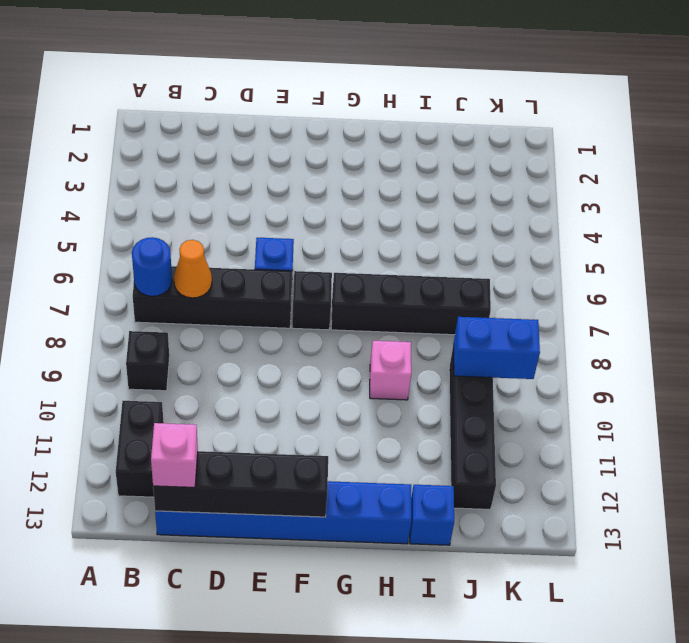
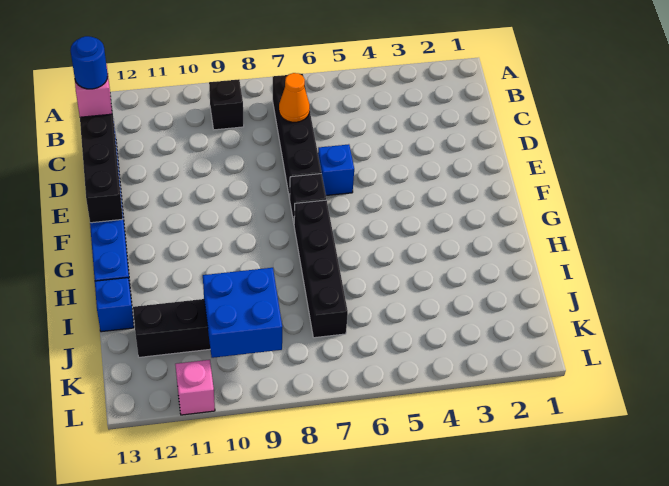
blue round brick B7 level 2 -> blue round brick C13 level 4
black brick B11:B12 level 1 -> none
pink brick H9 level 1 -> pink brick L11 level 1
blue brick J9:K9 level 2 -> blue brick J9:K10 level 2

